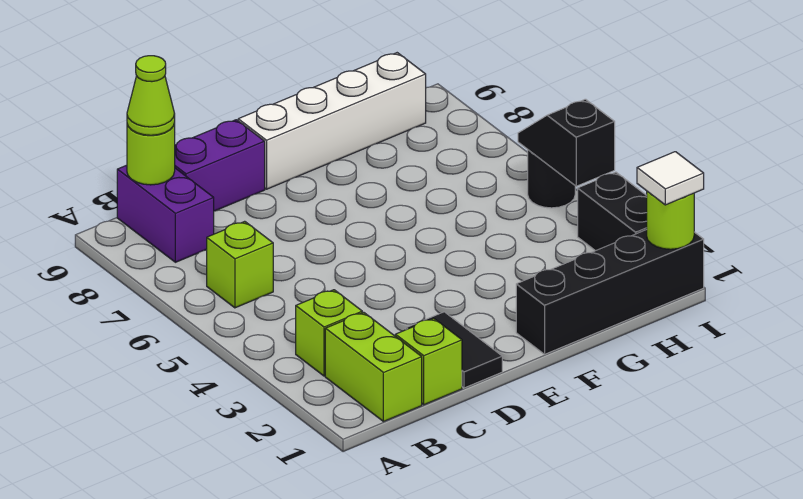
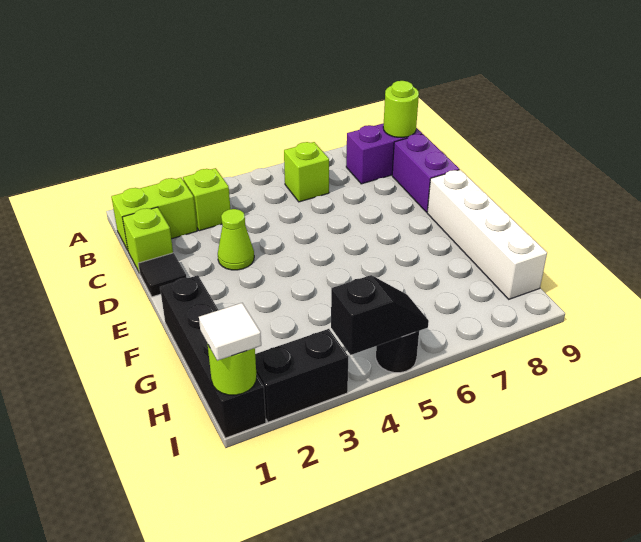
lime cone B9 level 3 -> lime cone D3 level 1
black tile D1:D2 level 1 -> black tile D1 level 1

